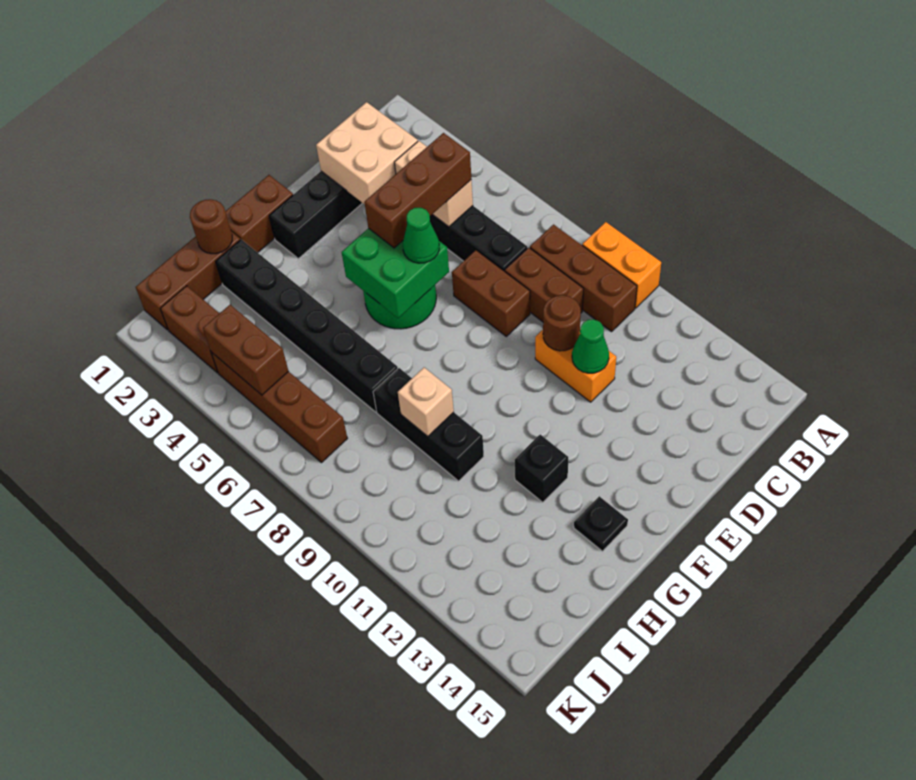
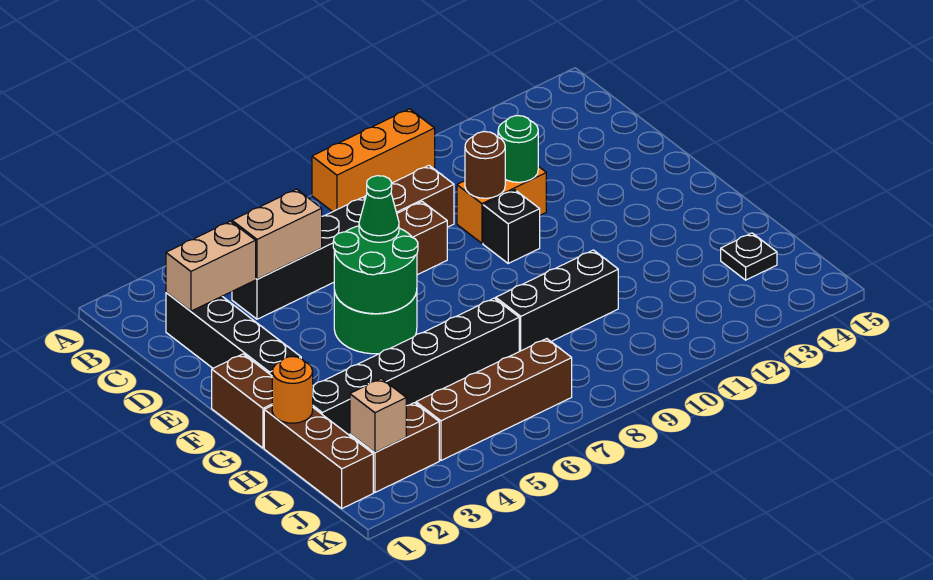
orange brick A9:A10 level 1 -> orange brick A8:A10 level 1
brown brick B8:B10 level 1 -> none
tan brick C2:D3 level 2 -> tan brick C2:C3 level 2
brown brick C5:E5 level 3 -> none
green cone D11 level 2 -> green round brick D11 level 2
green brick E5:F6 level 2 -> green round brick E5:F6 level 2
black brick G12 level 1 -> black brick E10 level 1
black plate G14 level 1 -> black plate I14 level 1
brown round brick H1 level 2 -> orange round brick H1 level 2
tan brick H9 level 2 -> tan brick J2 level 2
brown brick J4:J5 level 2 -> none

